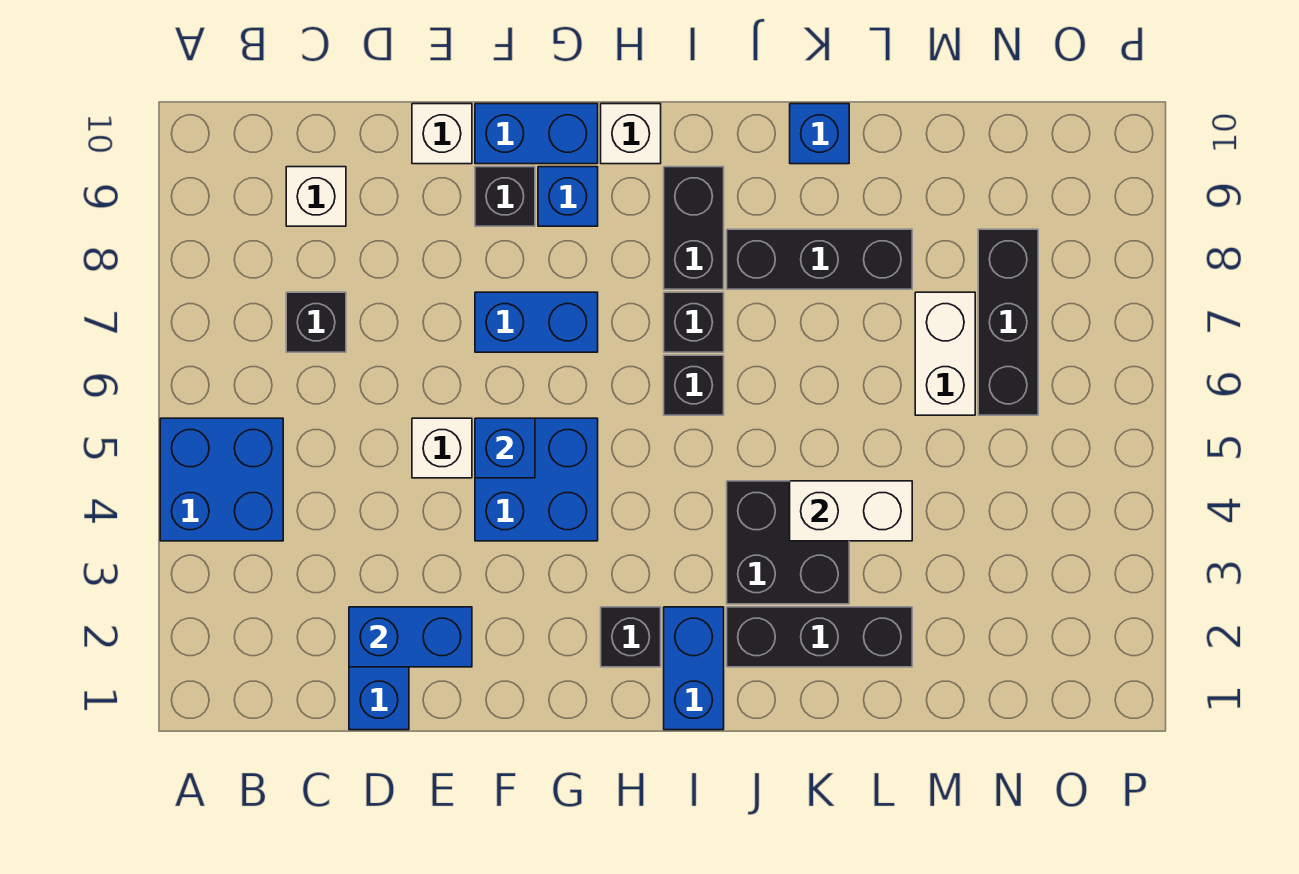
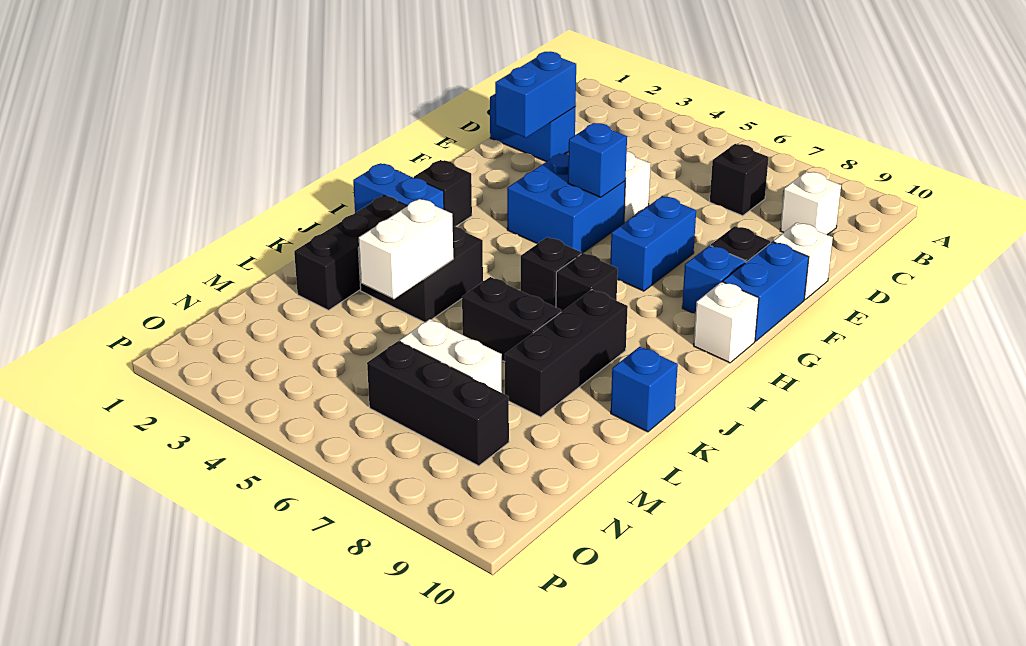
blue brick A4:B5 level 1 -> none
black brick I8:I9 level 1 -> black brick K6:K7 level 1

